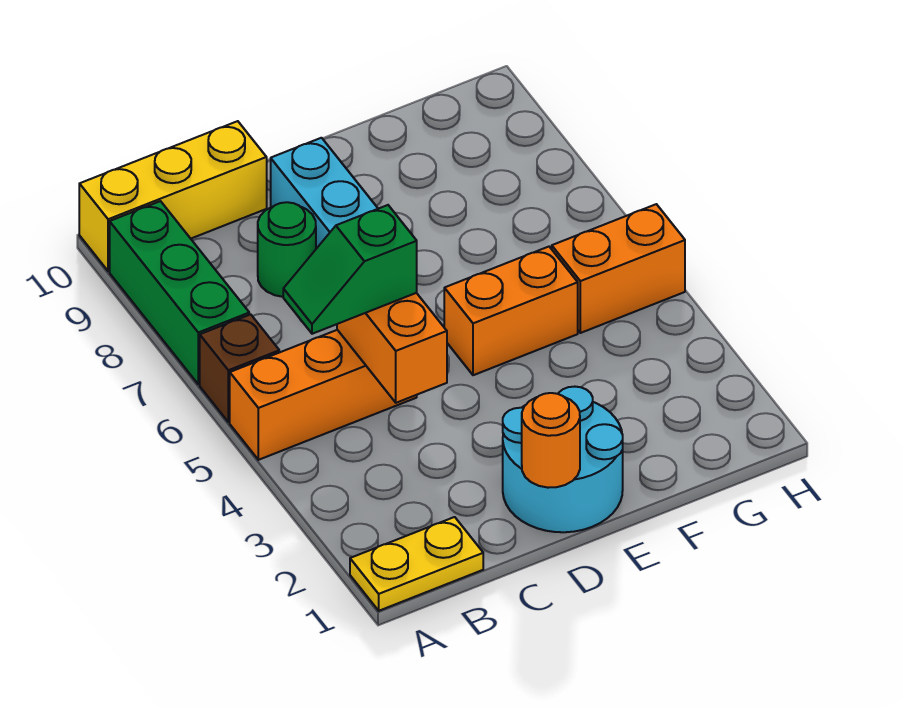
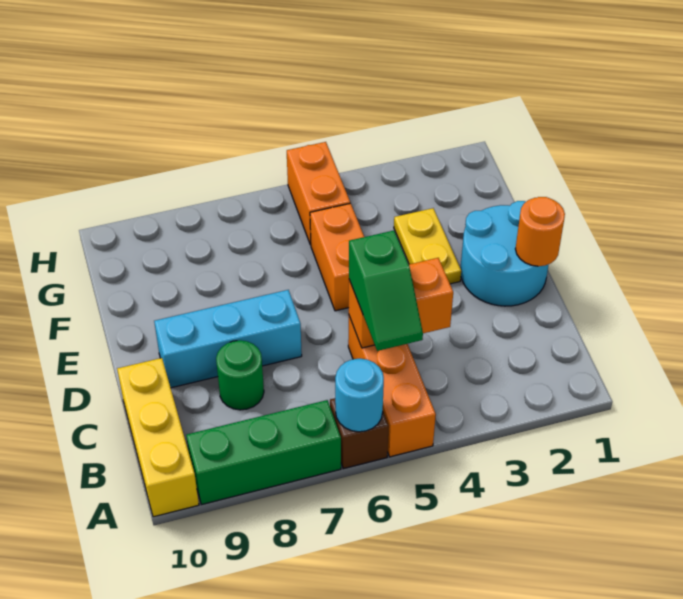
yellow plate A1:B1 level 1 -> yellow plate E3:F3 level 1
none -> cyan round brick A6 level 2

